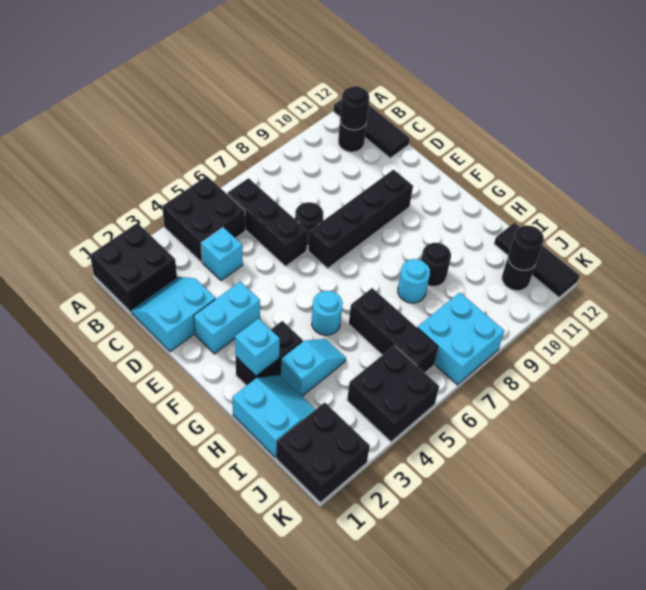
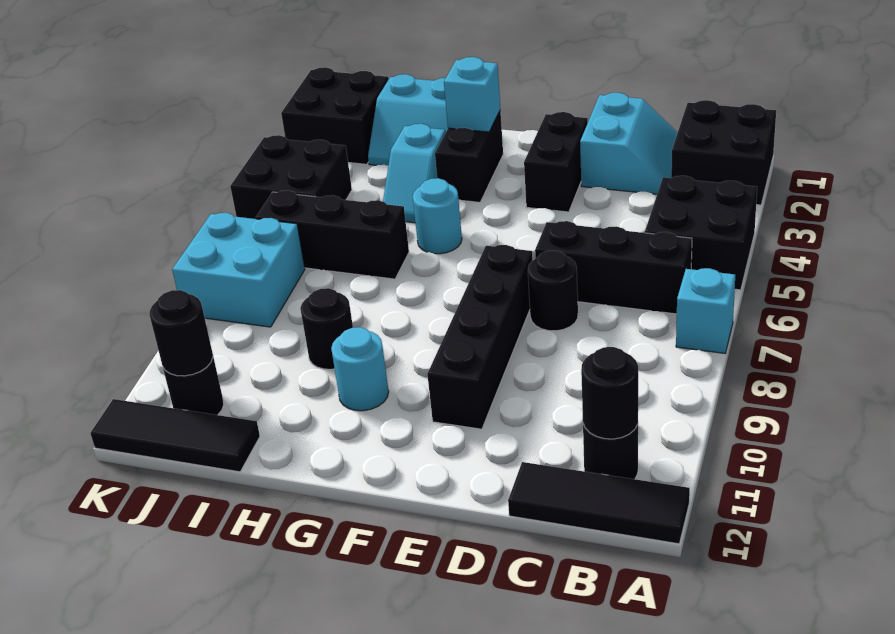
cyan brick C4 level 1 -> cyan brick A7 level 1
cyan brick E2:E3 level 1 -> black brick E2:E3 level 1
cyan round brick H8 level 1 -> cyan round brick G10 level 1

